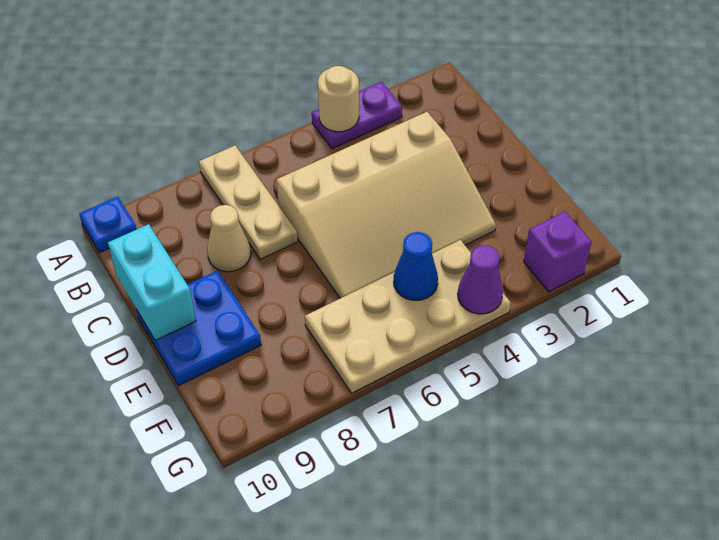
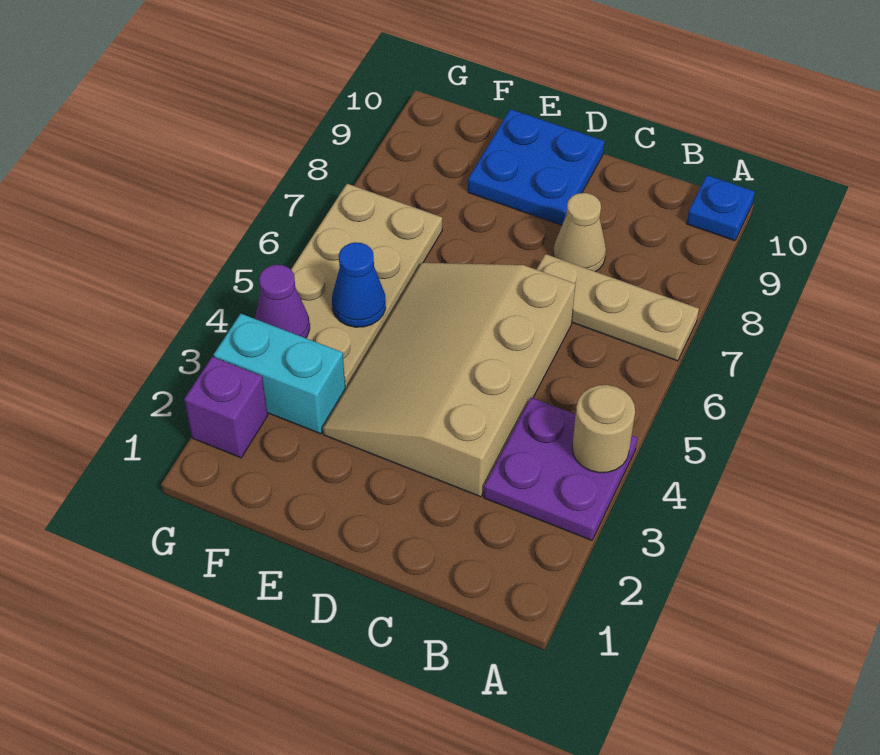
purple plate A3:A4 level 1 -> purple plate A3:B4 level 1
cyan brick C10:D10 level 2 -> cyan brick F3:G3 level 1

